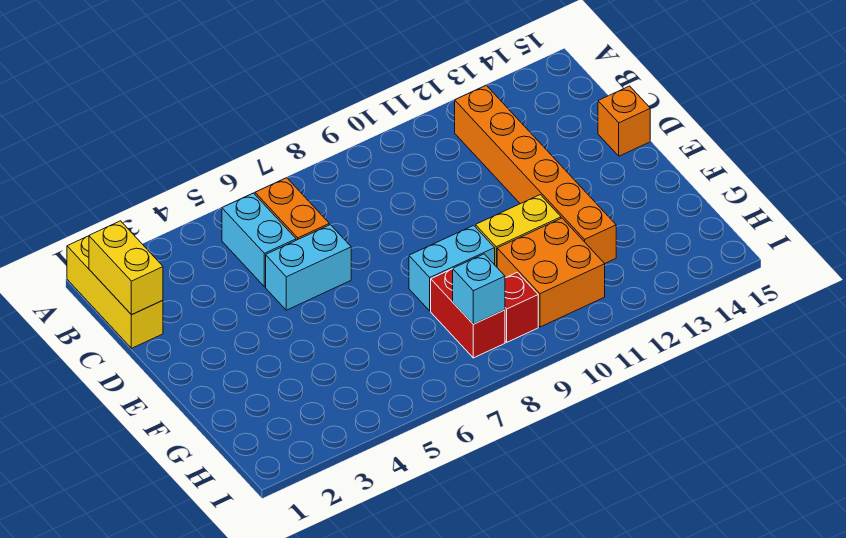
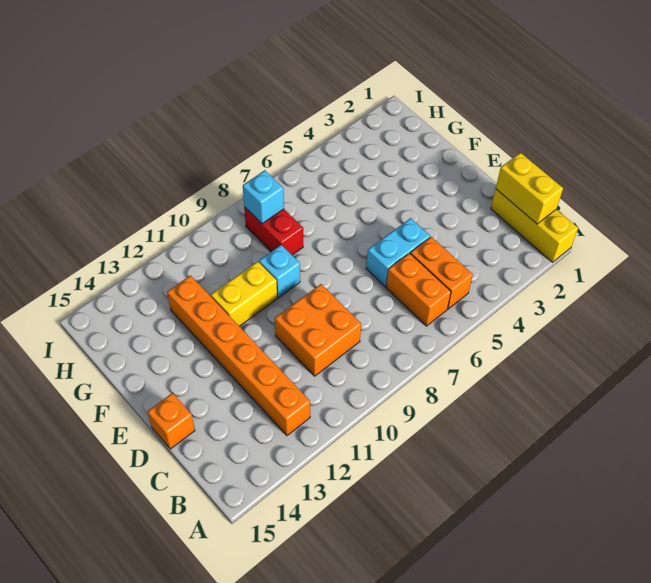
cyan brick B5:C5 level 1 -> orange brick B5:C5 level 1
cyan brick F8:F9 level 1 -> cyan brick F9 level 1
orange brick G10:H11 level 1 -> orange brick C9:D10 level 1
red brick H9 level 1 -> none

